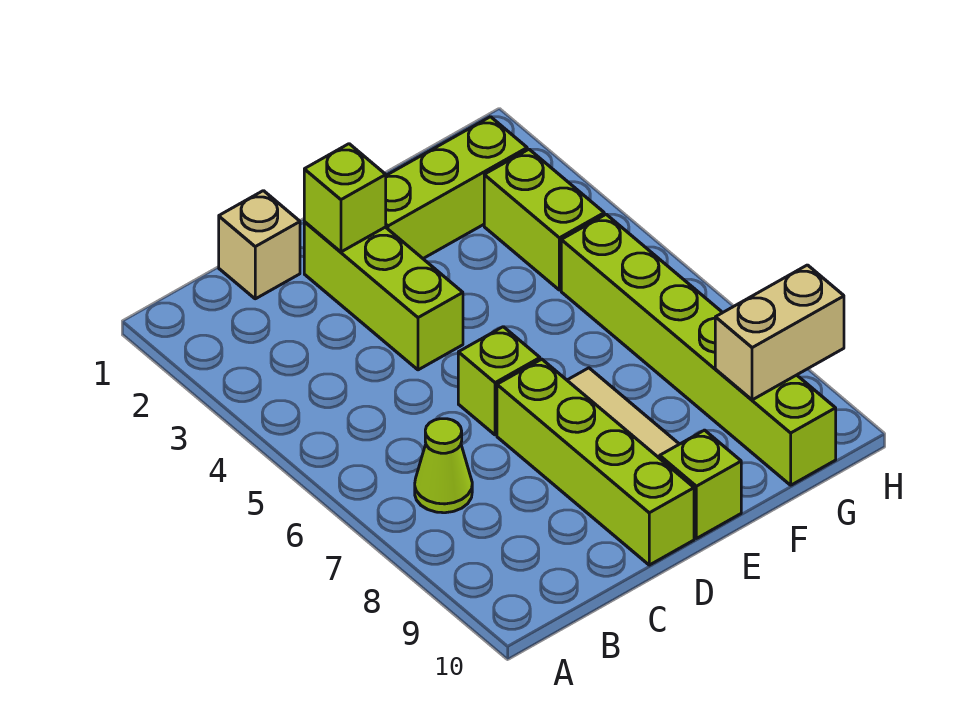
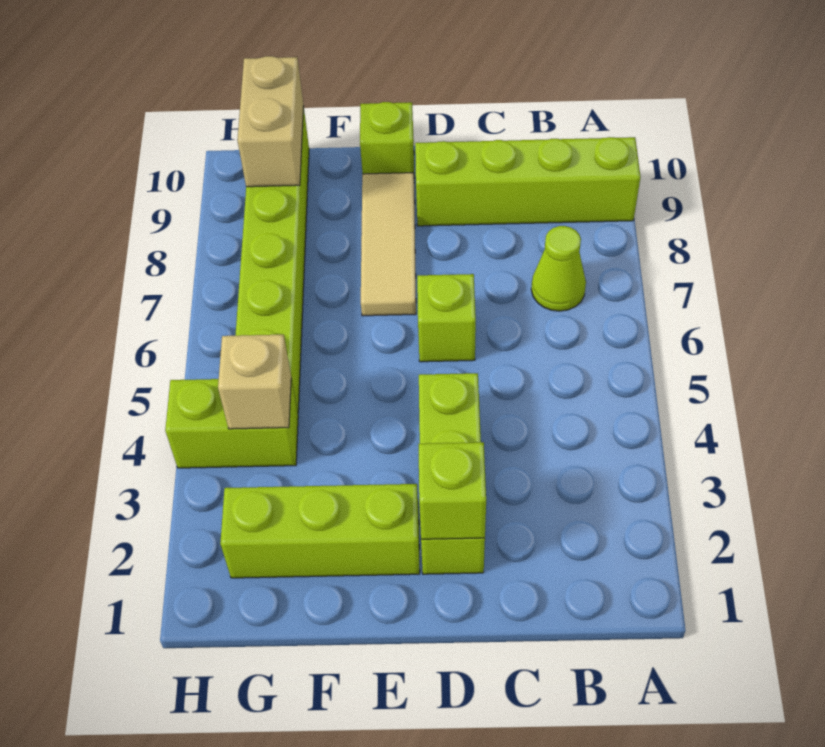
tan brick C1 level 1 -> tan brick G4 level 2
lime brick D7:D10 level 1 -> lime brick A9:D9 level 1
lime brick G3:G4 level 1 -> lime brick G4:H4 level 1
tan brick G9:H9 level 2 -> tan brick G9:G10 level 2

